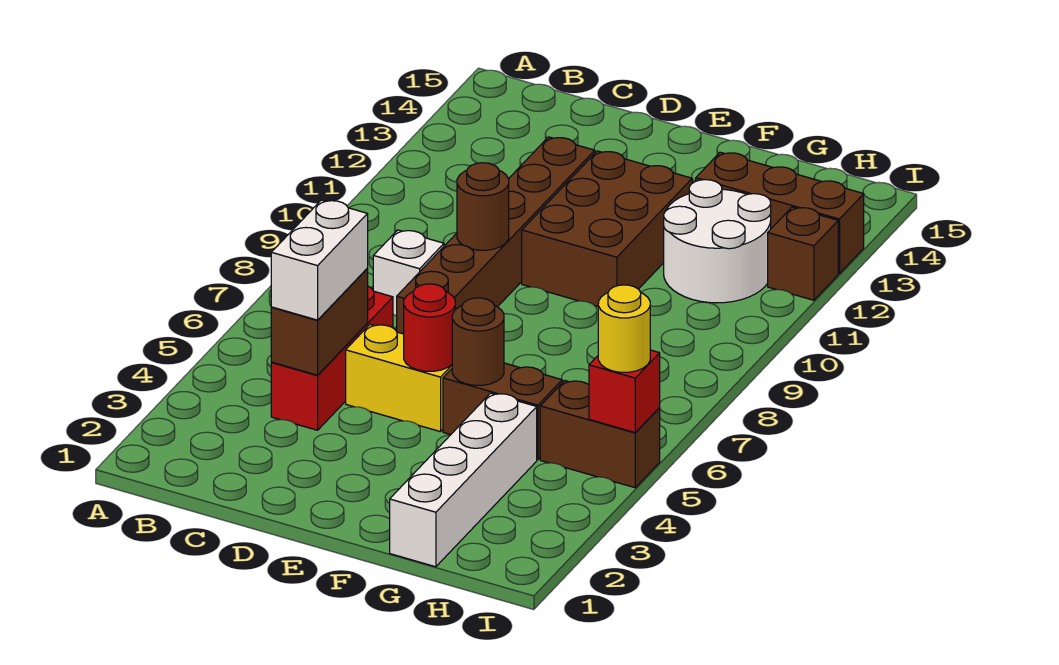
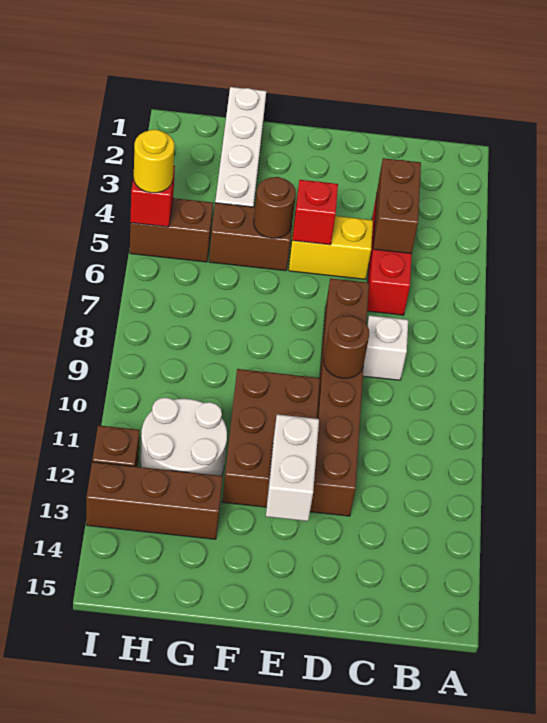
white brick C4:C5 level 3 -> white brick E12:E13 level 2
red round brick E5 level 2 -> red brick E5 level 2

